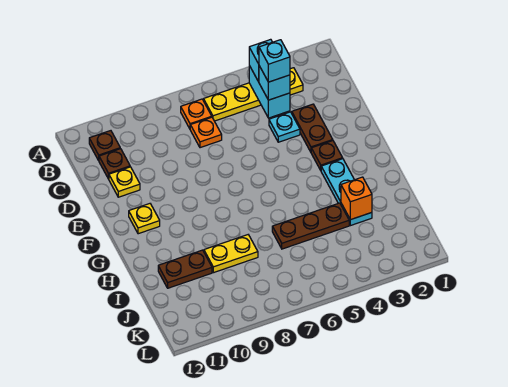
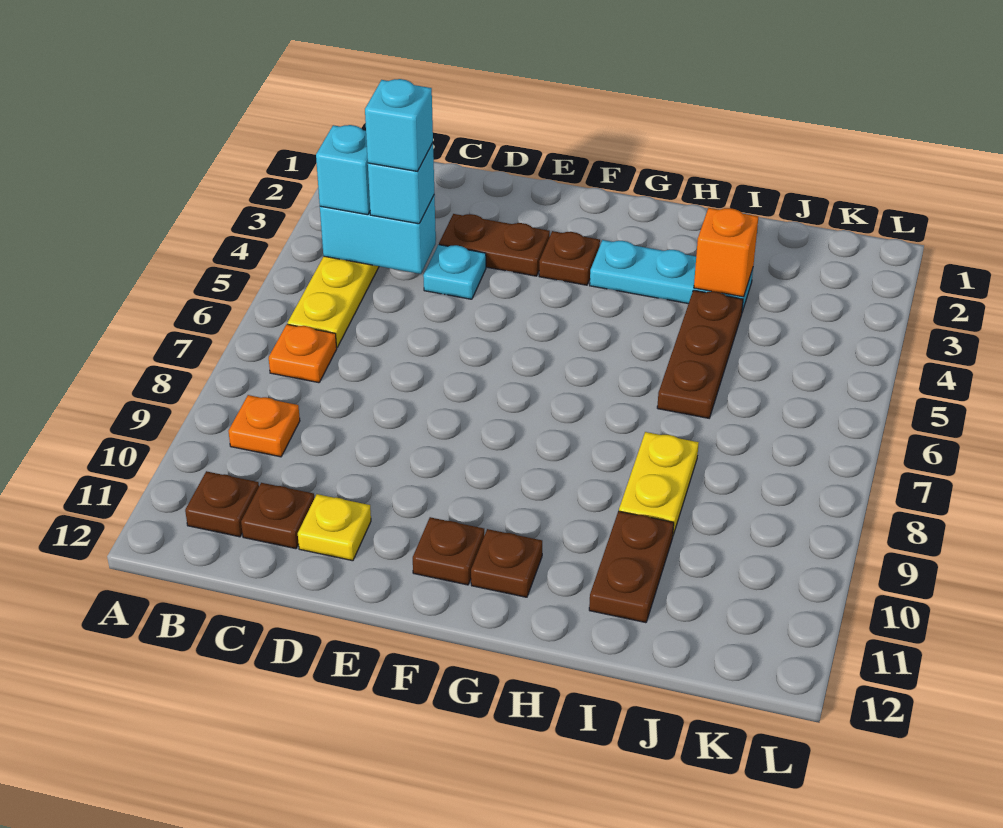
orange plate C7 level 1 -> orange plate B9 level 1
yellow plate F11 level 1 -> brown plate F11 level 1
none -> brown plate G11 level 1

